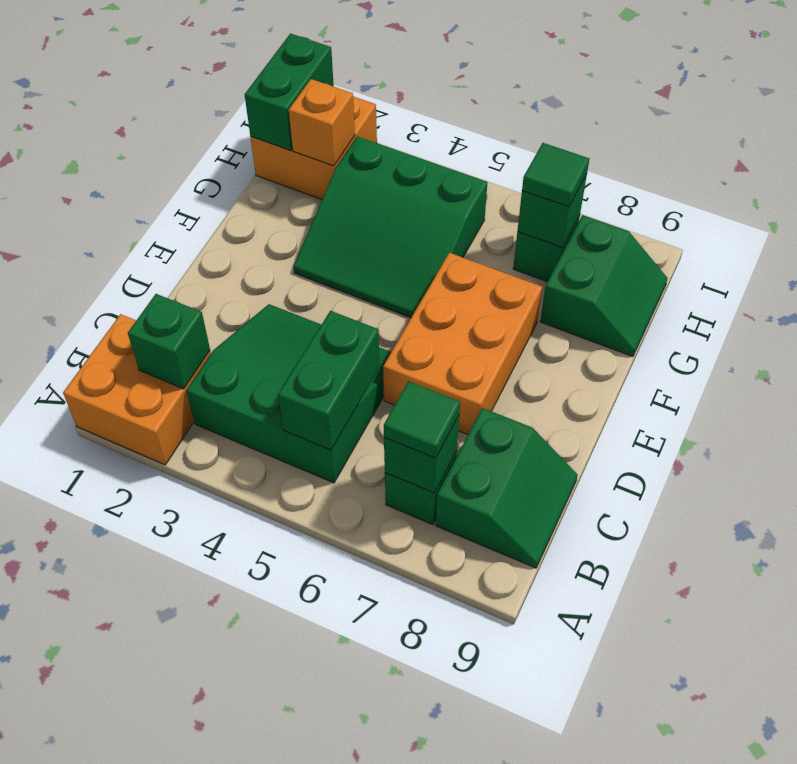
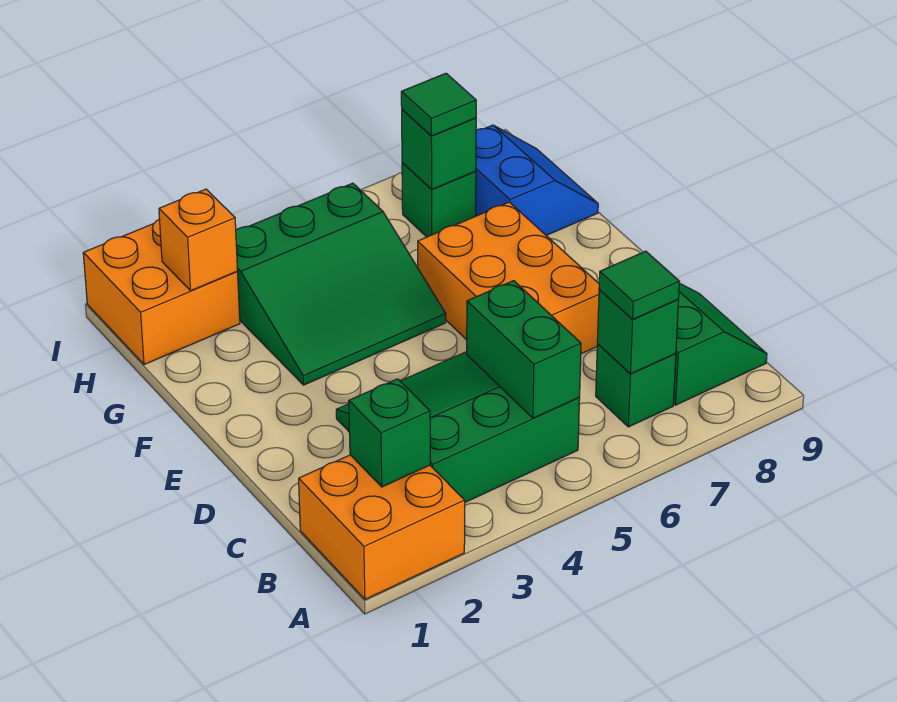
green slope G8:H9 level 1 top 8 -> blue slope G8:H9 level 1 top 8
green brick H1:I1 level 2 -> none

